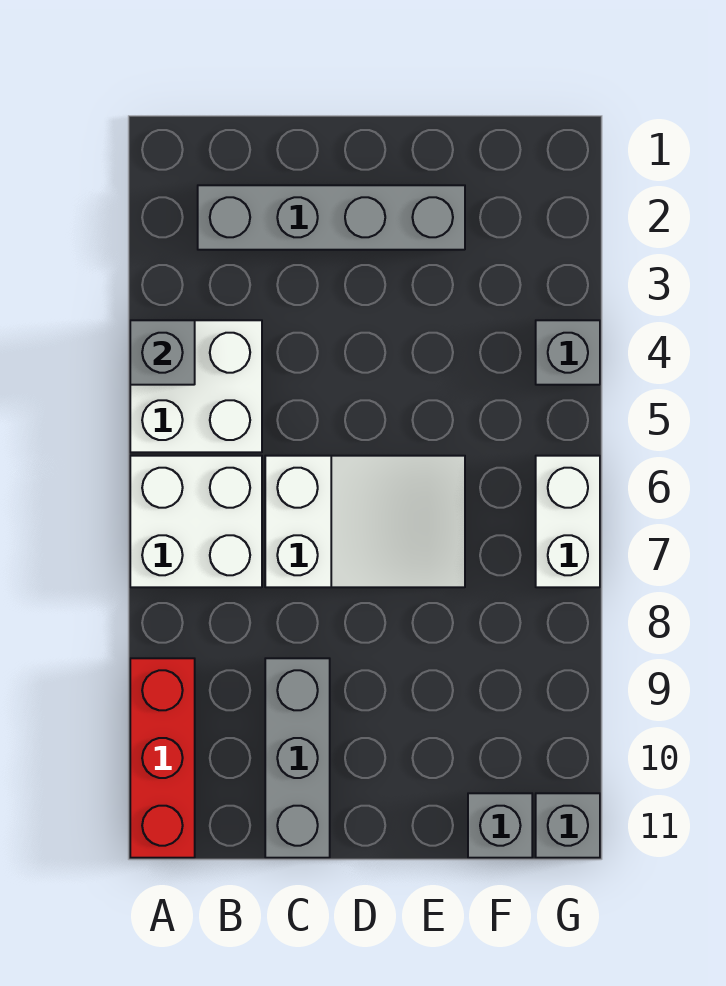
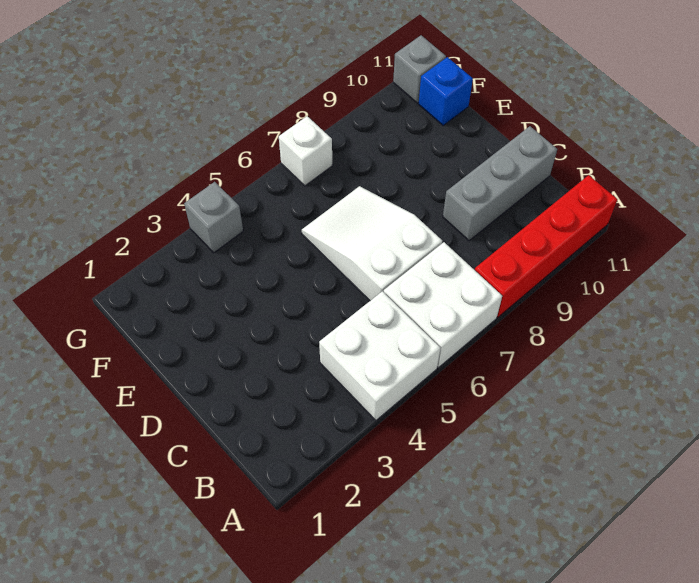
grey brick A4 level 2 -> none
red brick A9:A11 level 1 -> red brick A8:A11 level 1
grey brick B2:E2 level 1 -> none
grey brick F11 level 1 -> blue brick F11 level 1
white brick G6:G7 level 1 -> white brick G7 level 1

